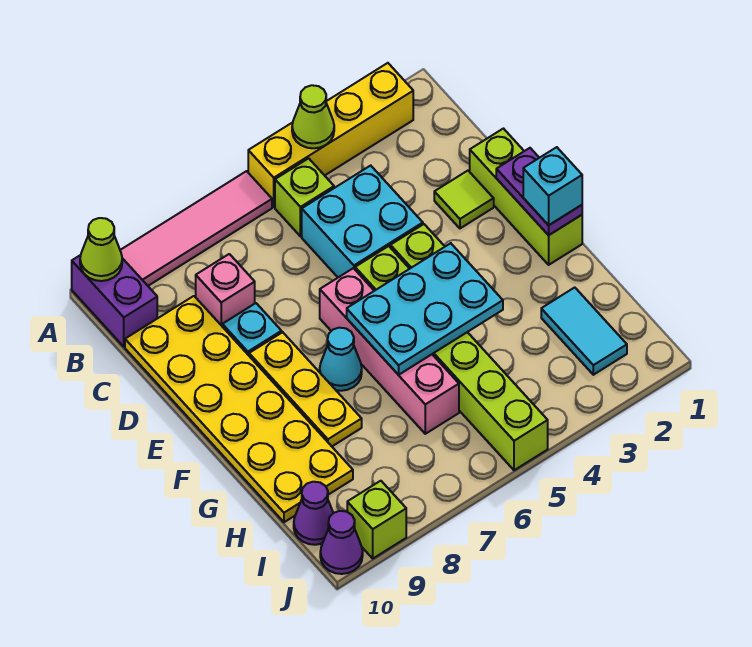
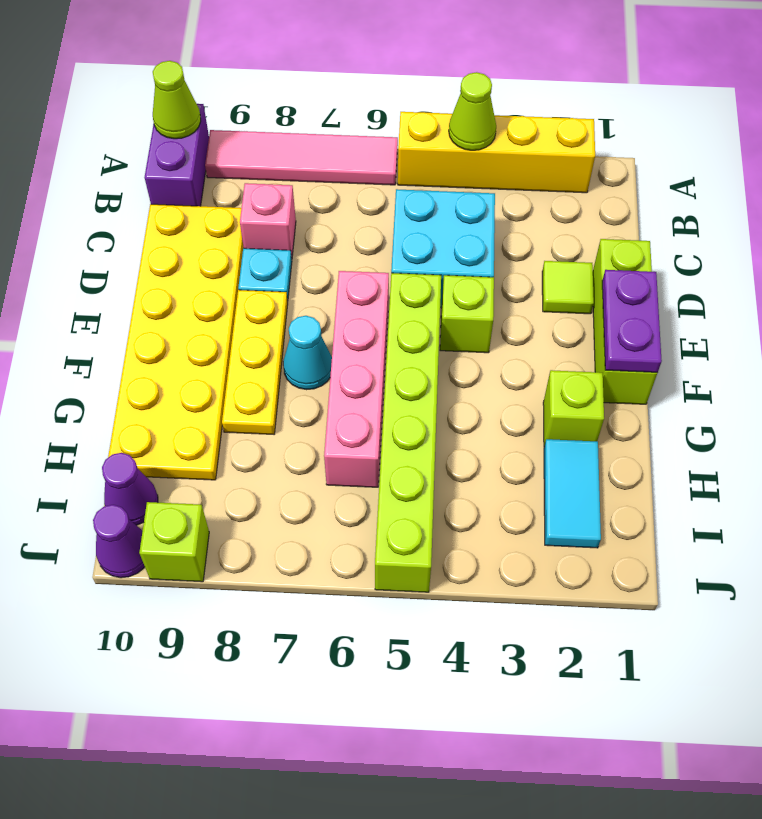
lime brick B5 level 1 -> lime brick G2 level 1
cyan brick F1 level 3 -> none
cyan plate F4:G6 level 2 -> none

